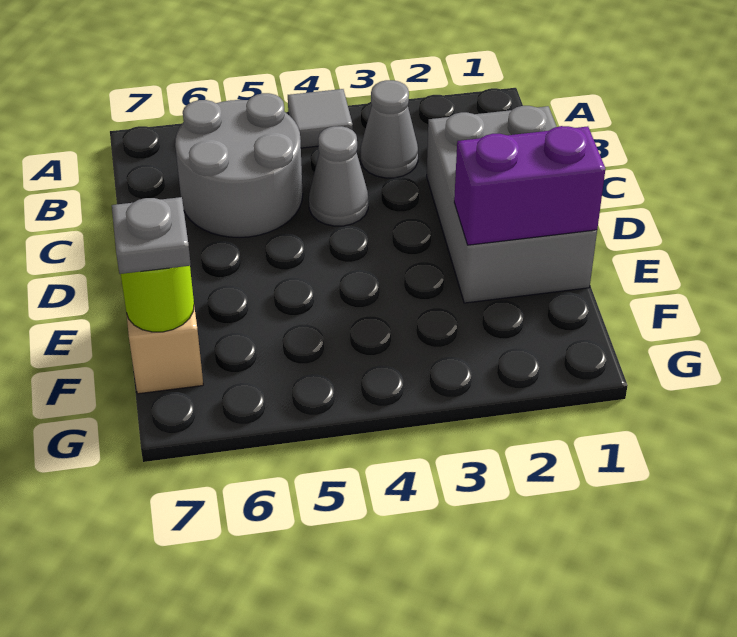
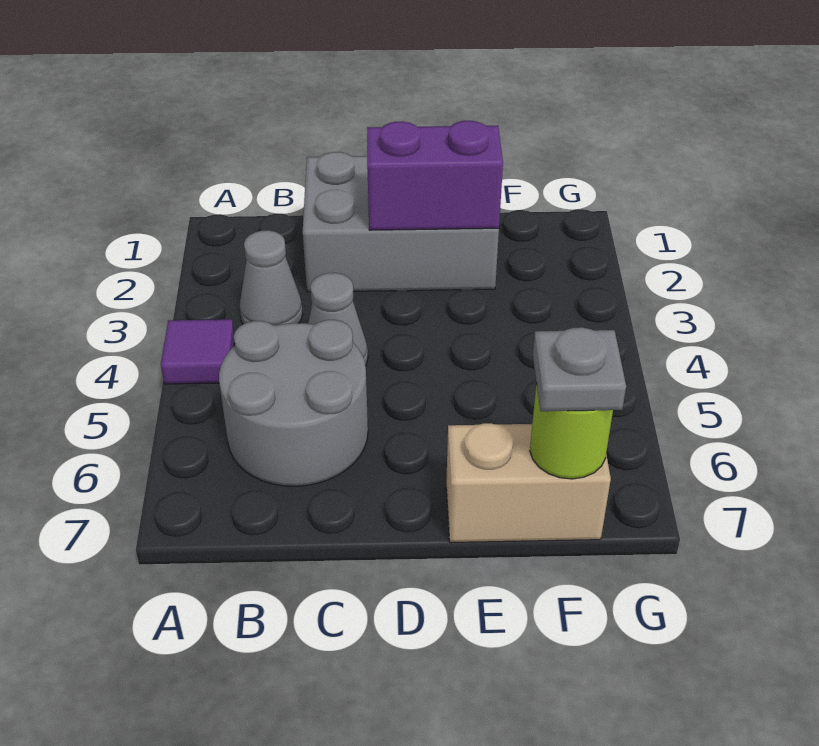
grey tile A4 level 1 -> purple tile A4 level 1
purple brick E1:E2 level 2 -> purple brick D2:E2 level 2

